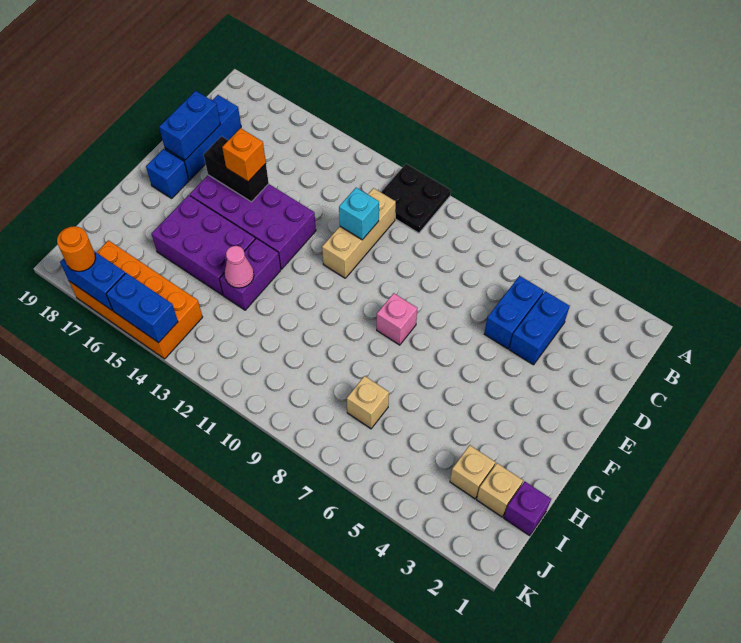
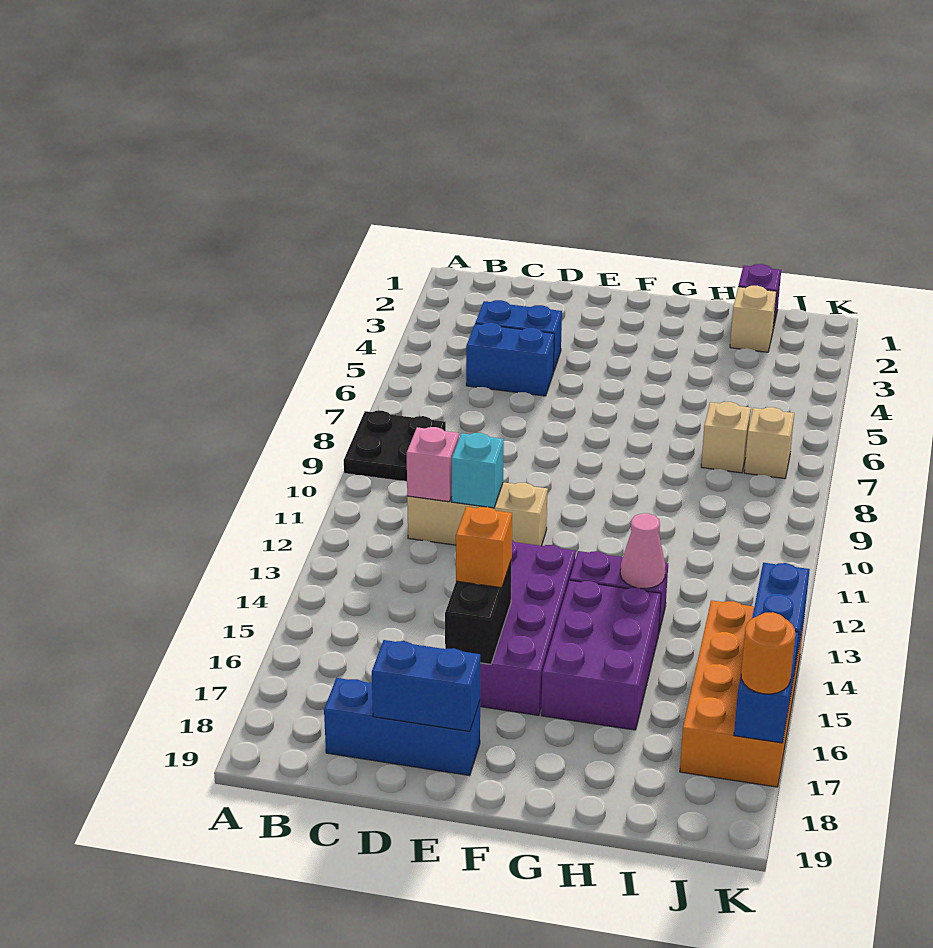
black plate A10:B11 level 1 -> black plate A8:B9 level 1
pink brick F8 level 1 -> pink brick C11 level 2
blue brick F18 level 1 -> none
tan brick I3 level 1 -> tan brick J7 level 1

